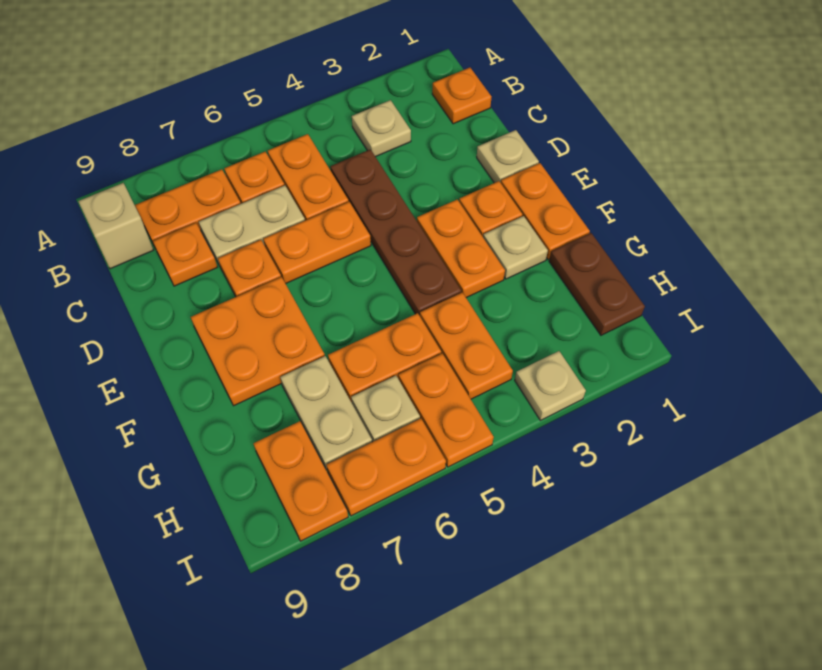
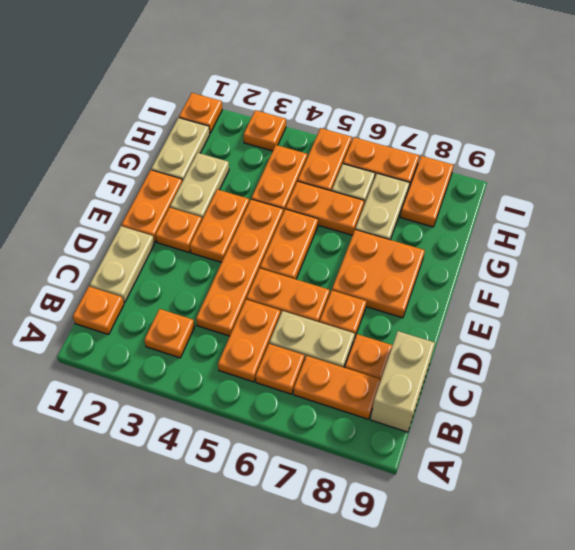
tan plate B3 level 1 -> orange plate B3 level 1
tan brick B9 level 1 -> tan brick B9:C9 level 1
brown plate C4:F4 level 1 -> orange plate C4:F4 level 1
tan plate D1 level 1 -> tan plate C1:D1 level 1
none -> orange plate E5:F5 level 1
tan plate F2 level 1 -> tan plate F2:G2 level 1
brown plate G1:H1 level 1 -> tan plate G1:H1 level 1
none -> orange plate I1 level 1
tan plate I3 level 1 -> orange plate I3 level 1

